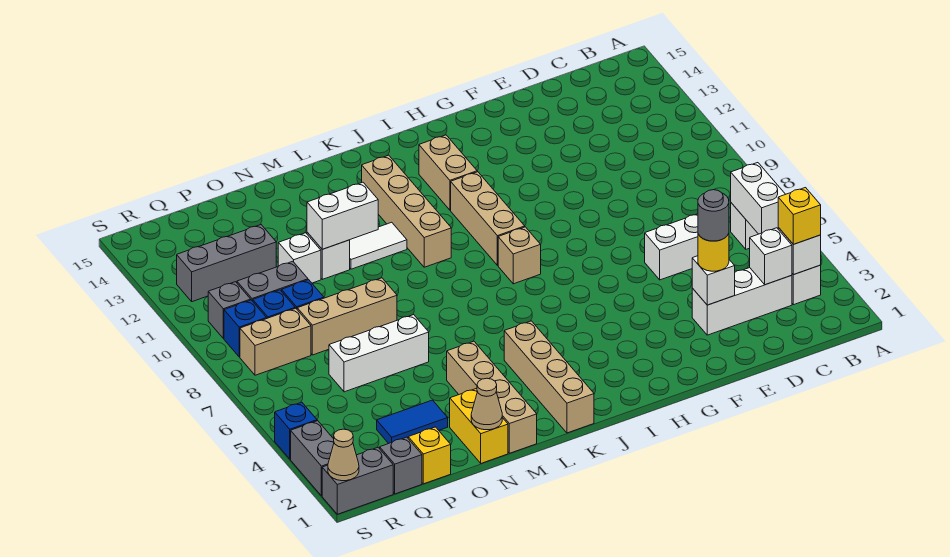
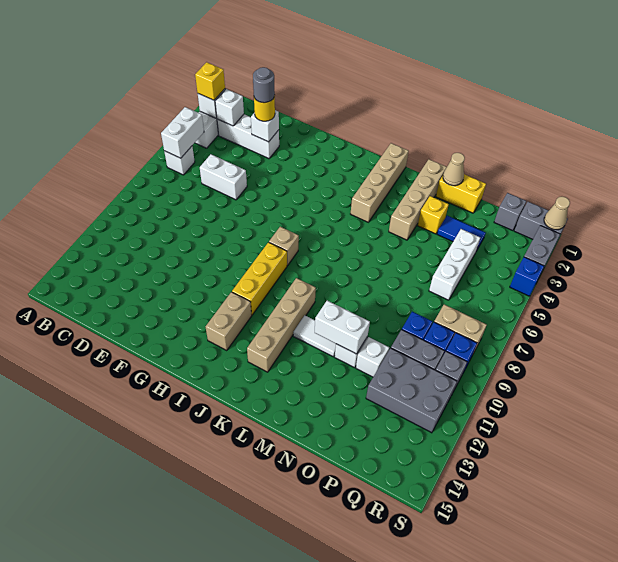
tan brick I9:I11 level 1 -> yellow brick I9:I11 level 1
yellow brick N1:N2 level 1 -> yellow brick N1:O1 level 1
white brick N6:P6 level 1 -> white brick P4:P6 level 1
tan brick N8:P8 level 1 -> none
yellow brick P1 level 1 -> yellow brick N3 level 1
grey brick P12:R12 level 1 -> grey brick P11:R12 level 1

